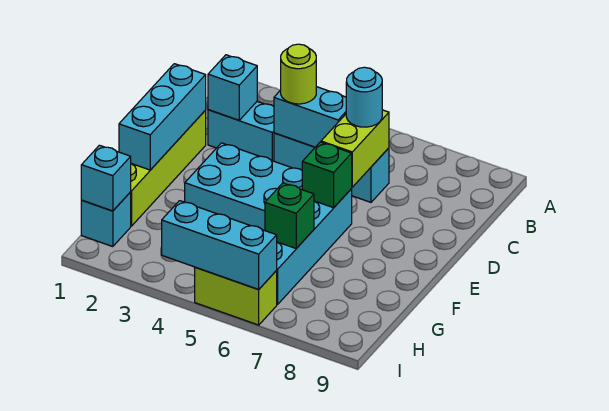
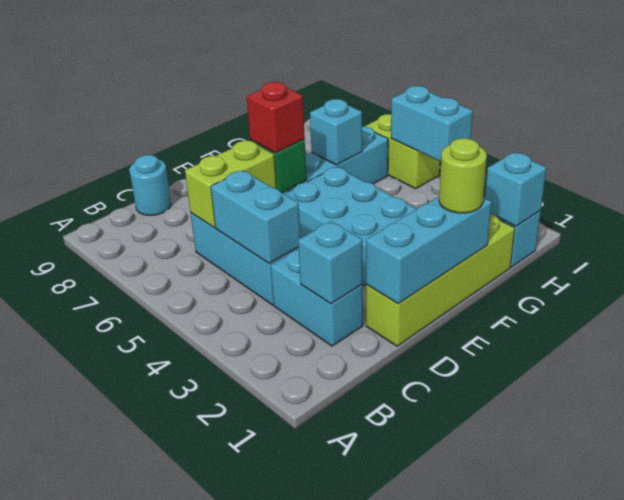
lime round brick C4 level 3 -> lime round brick F1 level 3
cyan round brick C6 level 3 -> cyan round brick C9 level 1
none -> red brick E6 level 3
green brick G6 level 2 -> cyan brick G6 level 2
cyan brick I4:I6 level 2 -> cyan brick I4:I5 level 2

